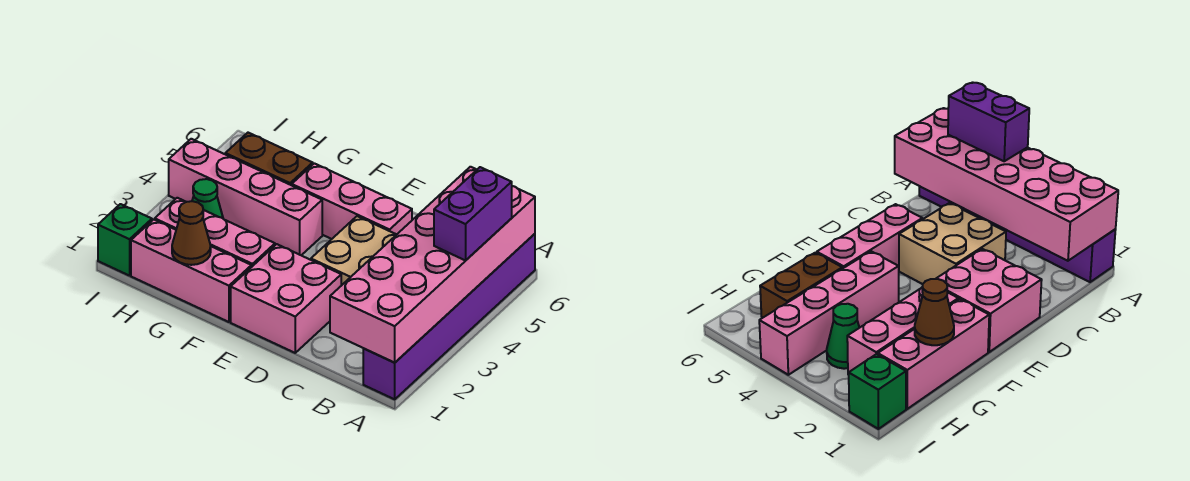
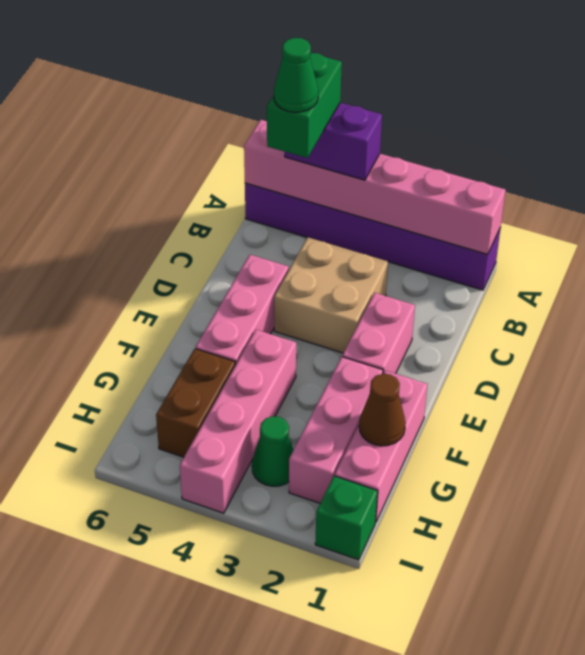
pink brick A1:B6 level 2 -> pink brick A1:A6 level 2
none -> green brick A5:B5 level 4
none -> green cone B5 level 5
pink brick D1:E2 level 1 -> pink brick D2:E2 level 1

